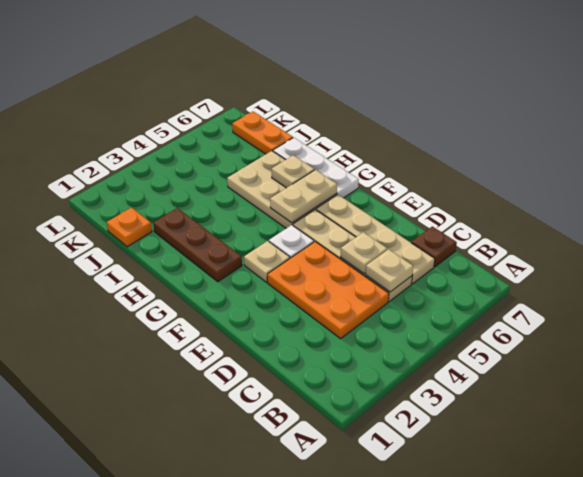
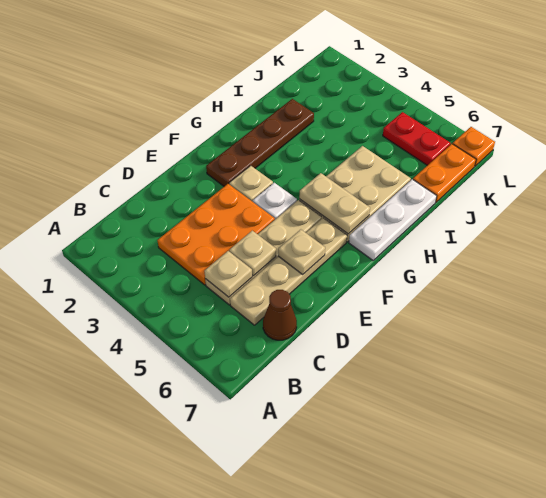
brown plate C7 level 1 -> brown cone C7 level 1
brown plate G2:I2 level 1 -> brown plate F2:I2 level 1
tan plate H6 level 2 -> tan plate E6 level 2
orange plate J1 level 1 -> orange plate L7 level 1
none -> red plate K5:K6 level 1

